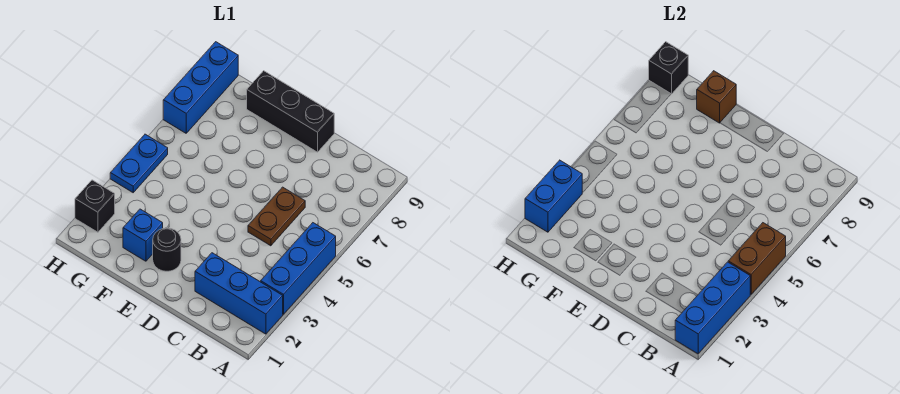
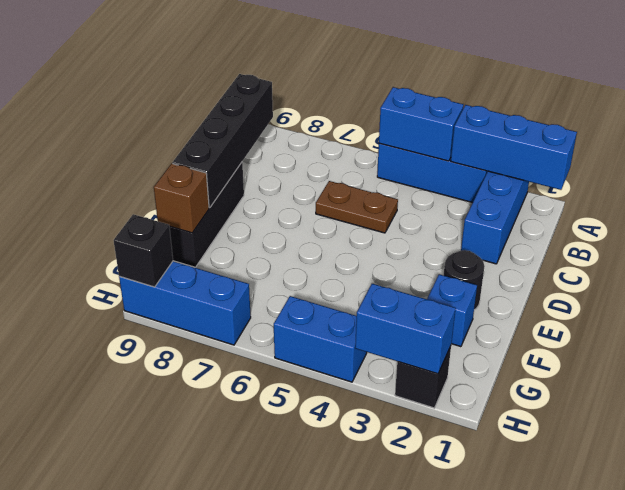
brown brick A4:A5 level 2 -> blue brick A4:A5 level 2
none -> black brick B9:E9 level 2
blue plate H4:H5 level 1 -> blue brick H4:H5 level 1

